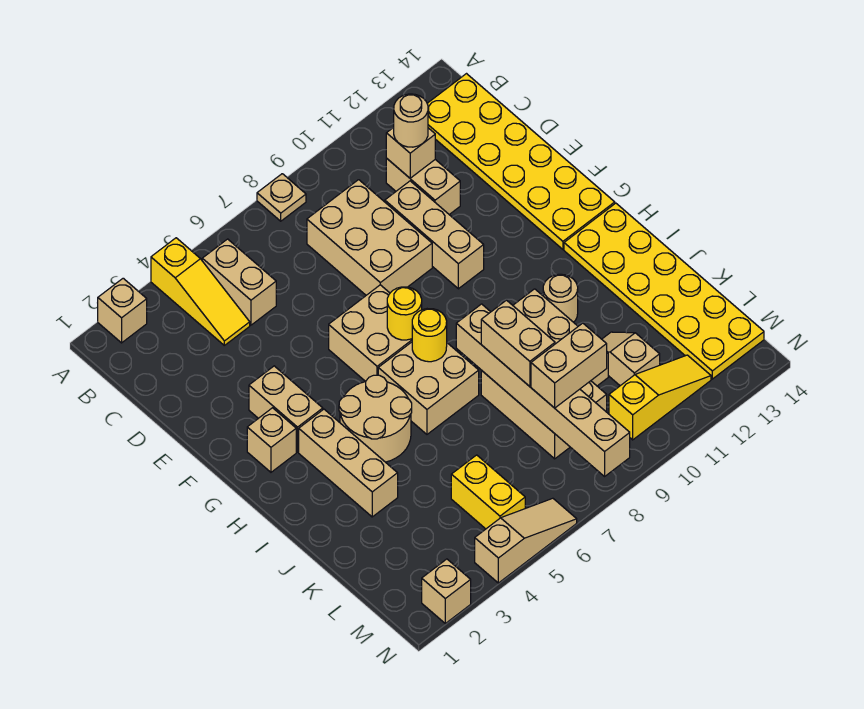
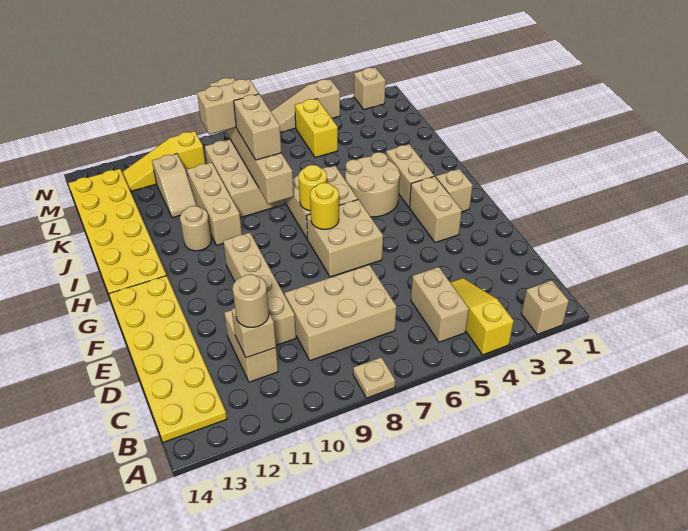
tan brick C8:E9 level 1 -> tan brick C7:D9 level 1
tan brick D10:F10 level 1 -> tan brick D10:G10 level 1
tan brick H3:J3 level 1 -> tan brick H3:I3 level 1

